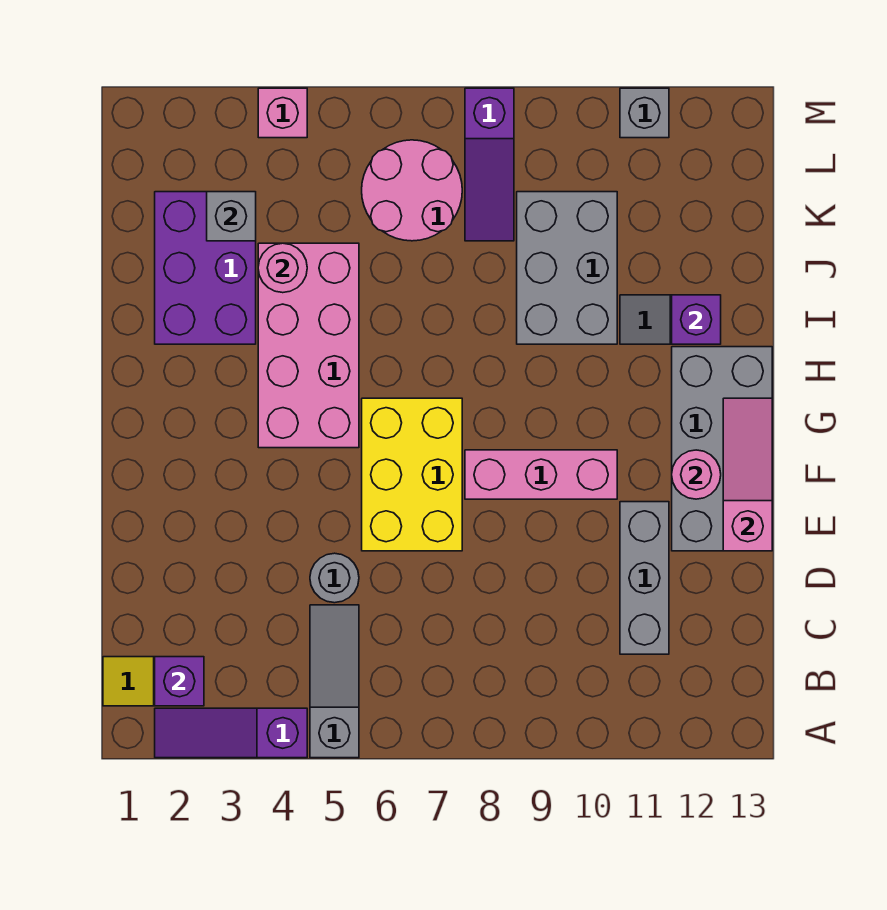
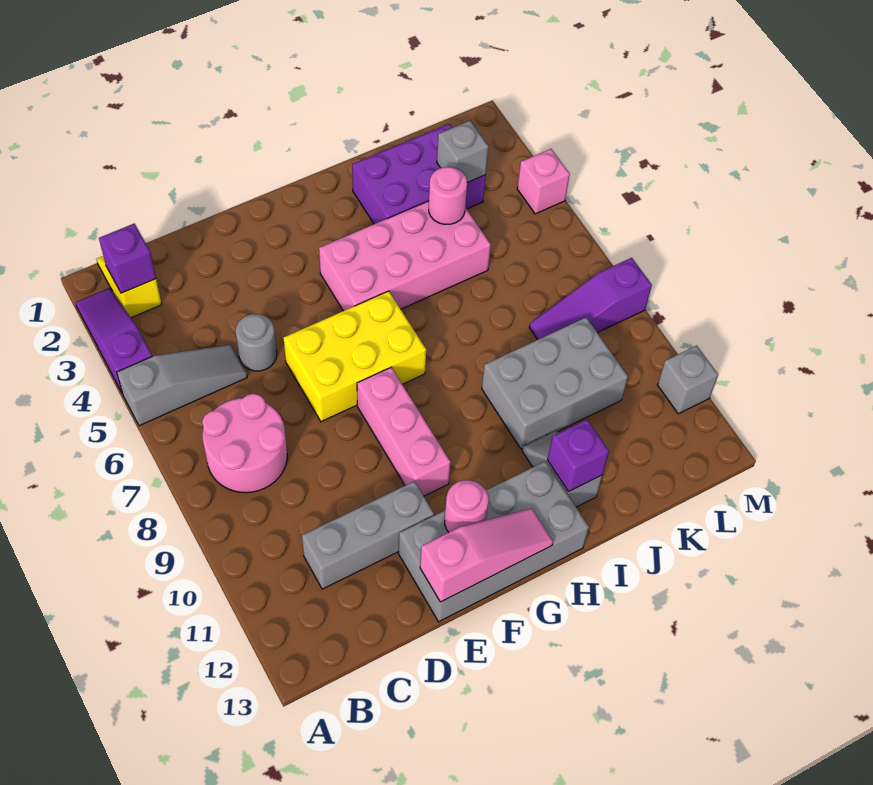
pink round brick K6:L7 level 1 -> pink round brick B7:C8 level 1

